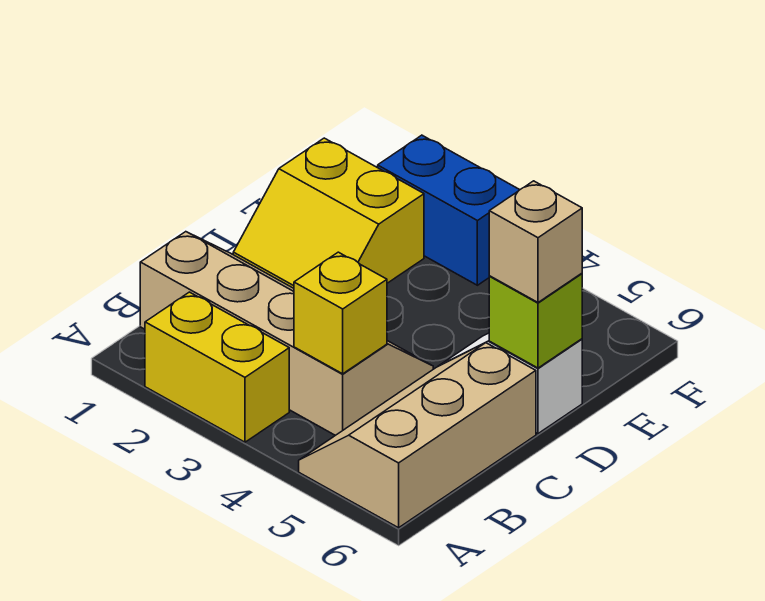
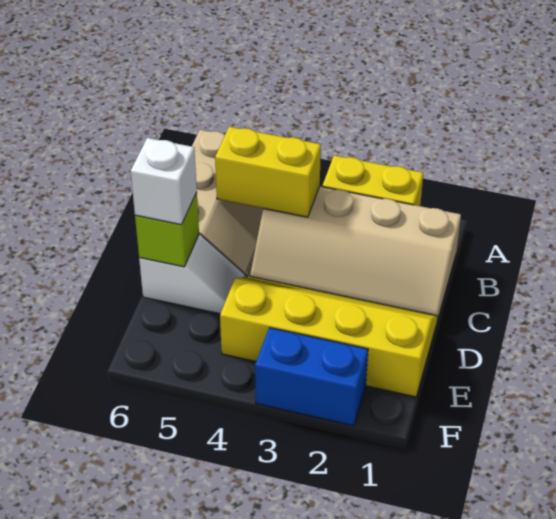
yellow brick B4 level 2 -> yellow brick B4:B5 level 2
yellow slope D1:E2 level 1 top E -> yellow slope D1:E4 level 1 top E
tan brick D6 level 3 -> white brick D6 level 3

